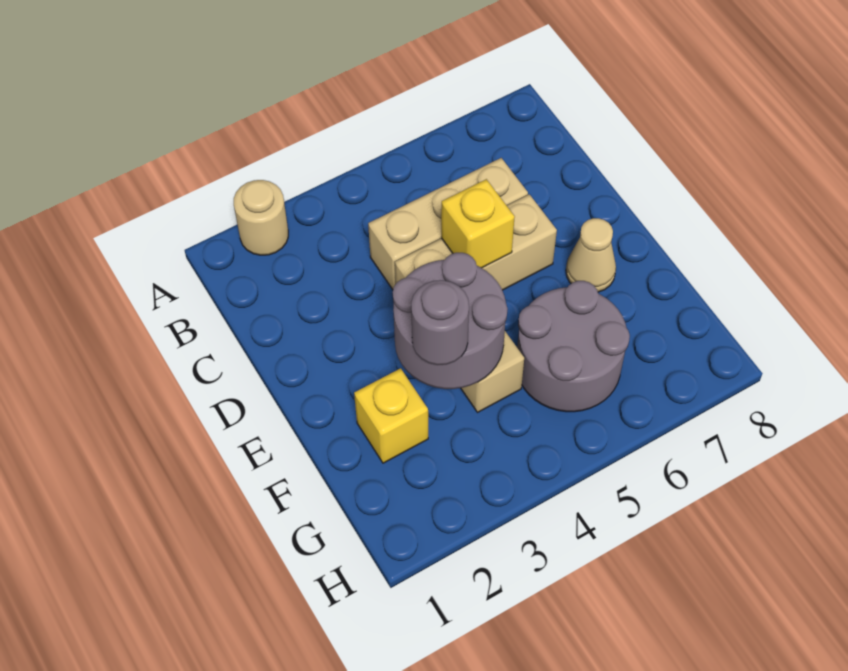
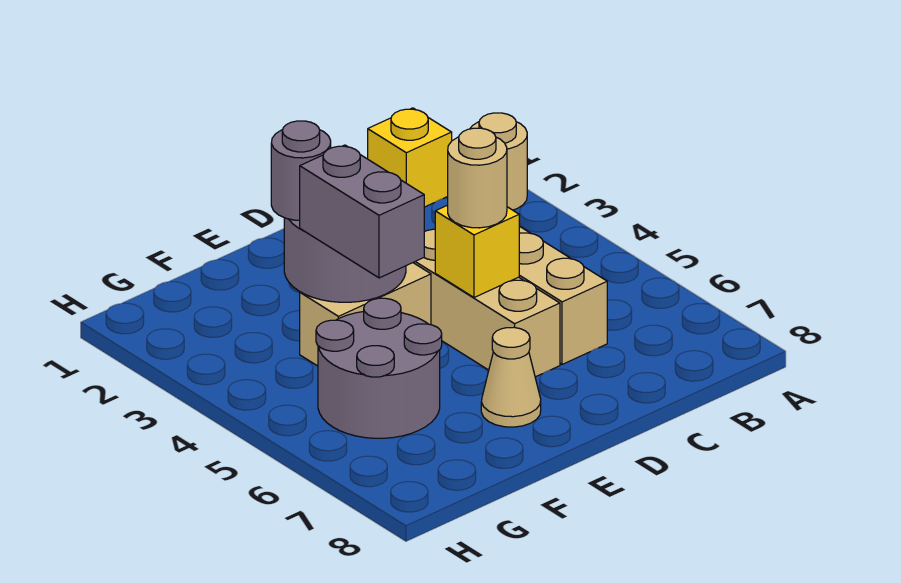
none -> tan round brick D5 level 3
yellow brick F2 level 1 -> yellow brick B1 level 1
none -> grey brick F4:F5 level 3

